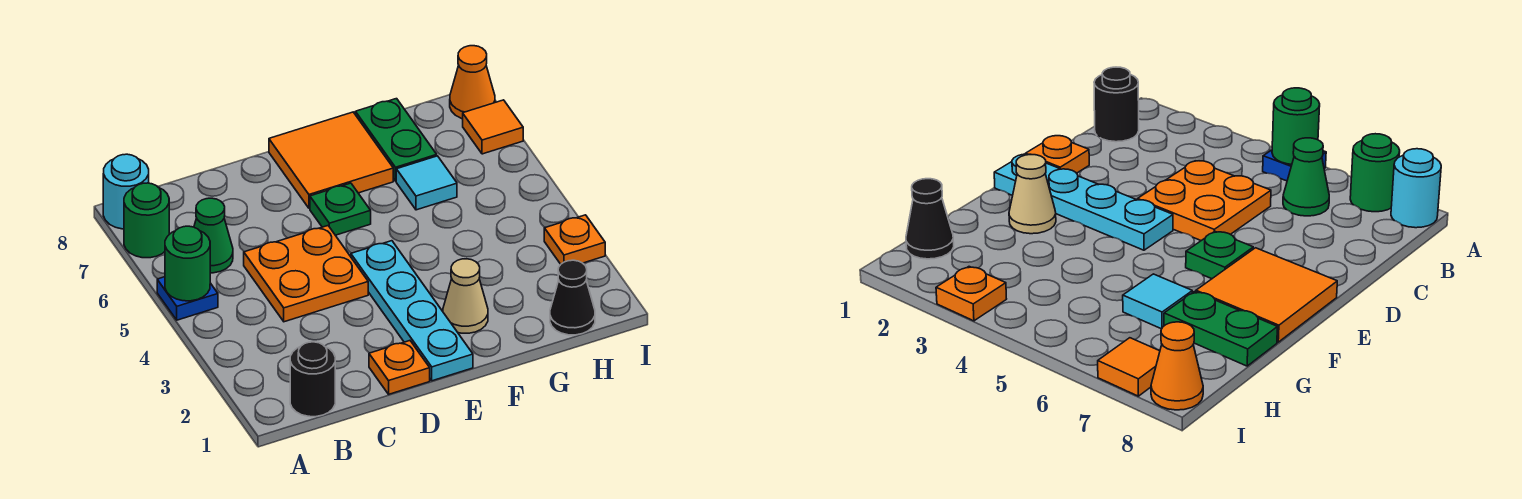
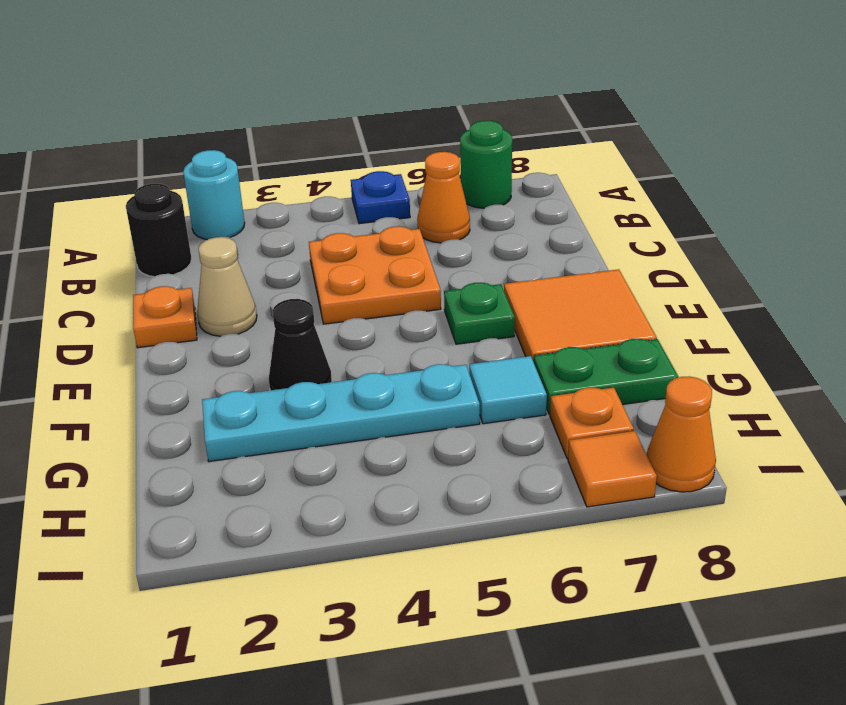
green round brick A5 level 2 -> none
cyan round brick A8 level 1 -> cyan round brick A2 level 1
green cone B6 level 1 -> orange cone B6 level 1
cyan plate E1:E4 level 1 -> cyan plate G2:G5 level 1
tan cone F2 level 1 -> tan cone D2 level 1
black cone H1 level 1 -> black cone F3 level 1
orange plate I3 level 1 -> orange plate H7 level 1

